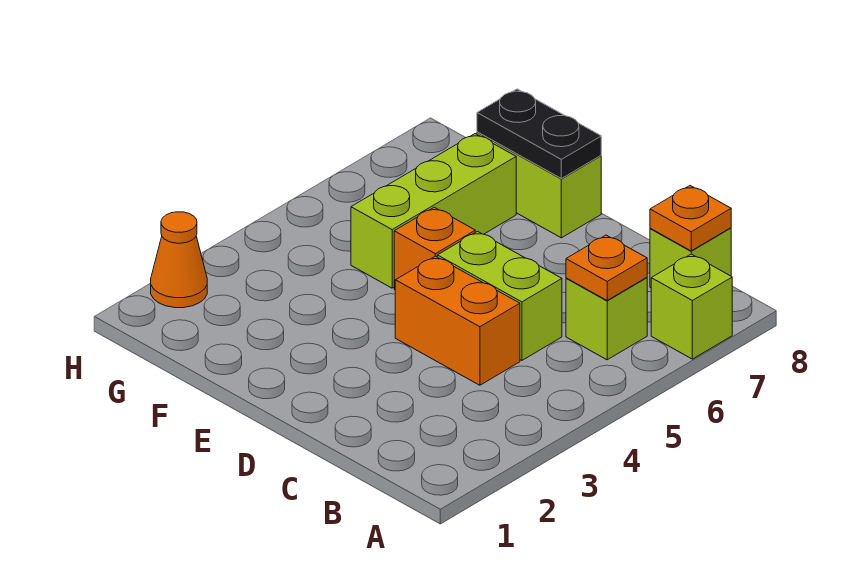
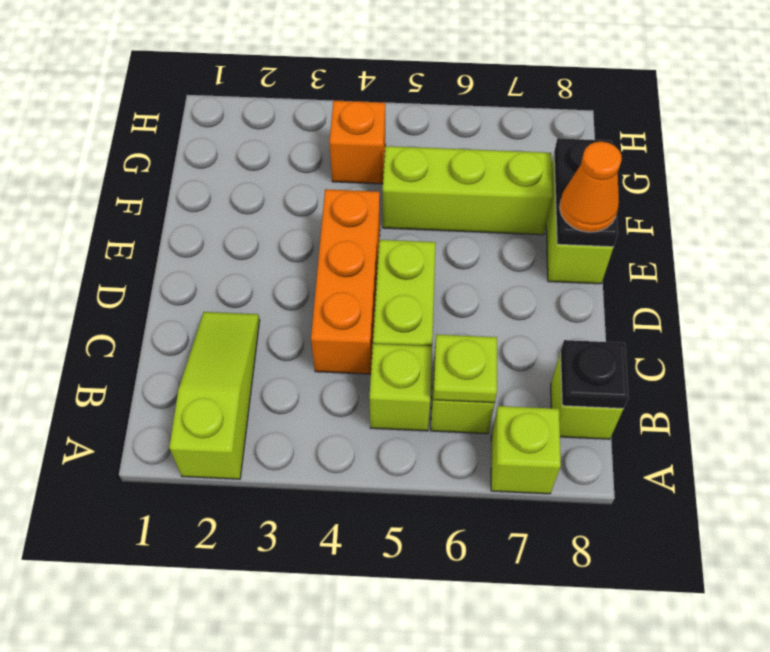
none -> lime slope A2:C2 level 1 top A
none -> lime brick B5 level 1
orange plate B6 level 2 -> lime plate B6 level 2
orange plate B8 level 2 -> black plate B8 level 2
orange brick C4:D4 level 1 -> orange brick C4:E4 level 1
orange brick E5 level 1 -> orange brick G4 level 1
orange cone H2 level 1 -> orange cone E8 level 3

